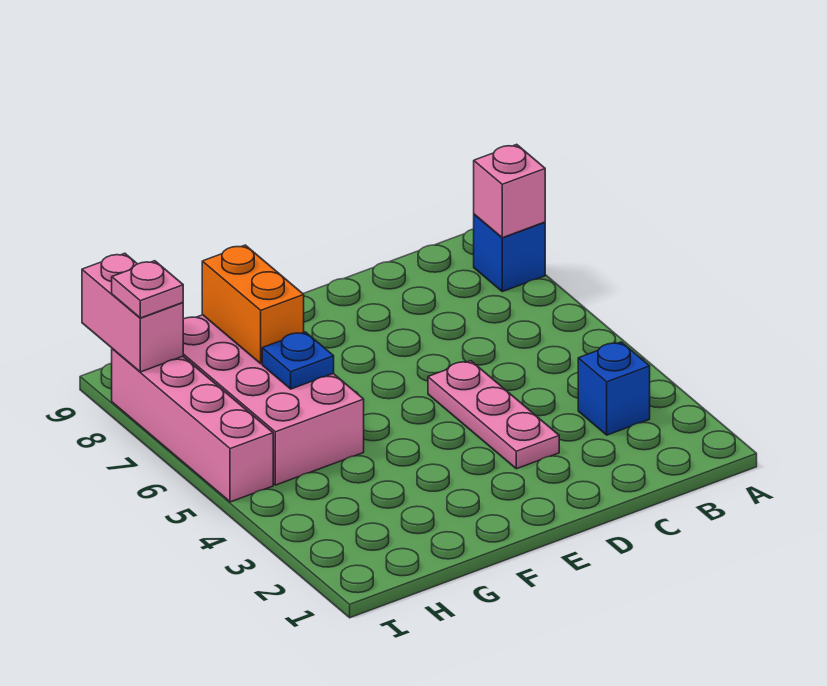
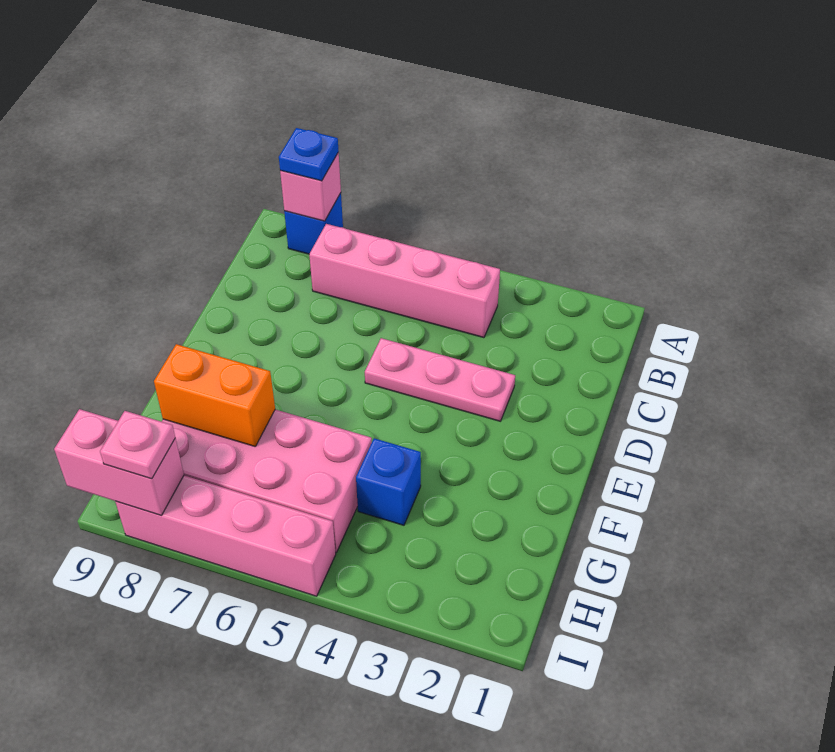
blue brick B3 level 1 -> blue brick G4 level 1
none -> pink brick B4:B7 level 1
blue plate G6 level 2 -> blue plate A8 level 3

